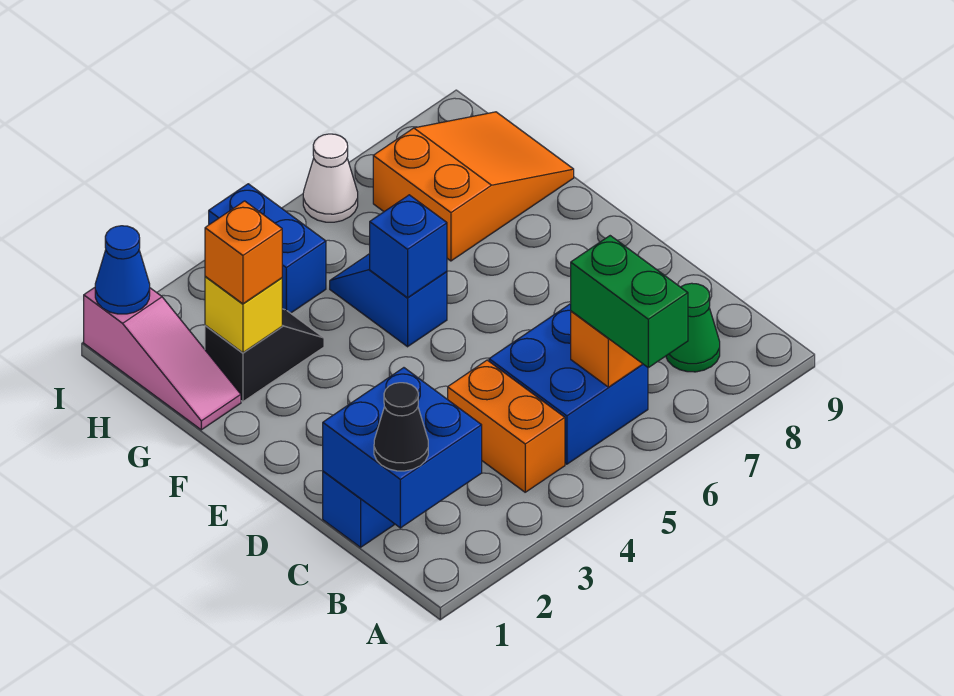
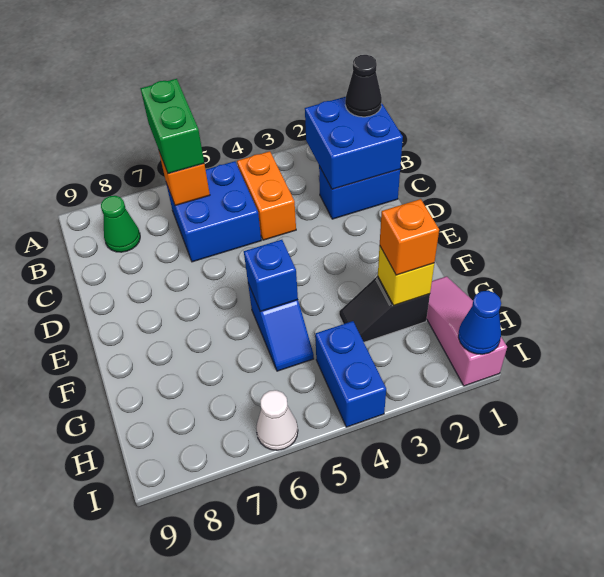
orange slope G7:H9 level 1 top 7 -> none

